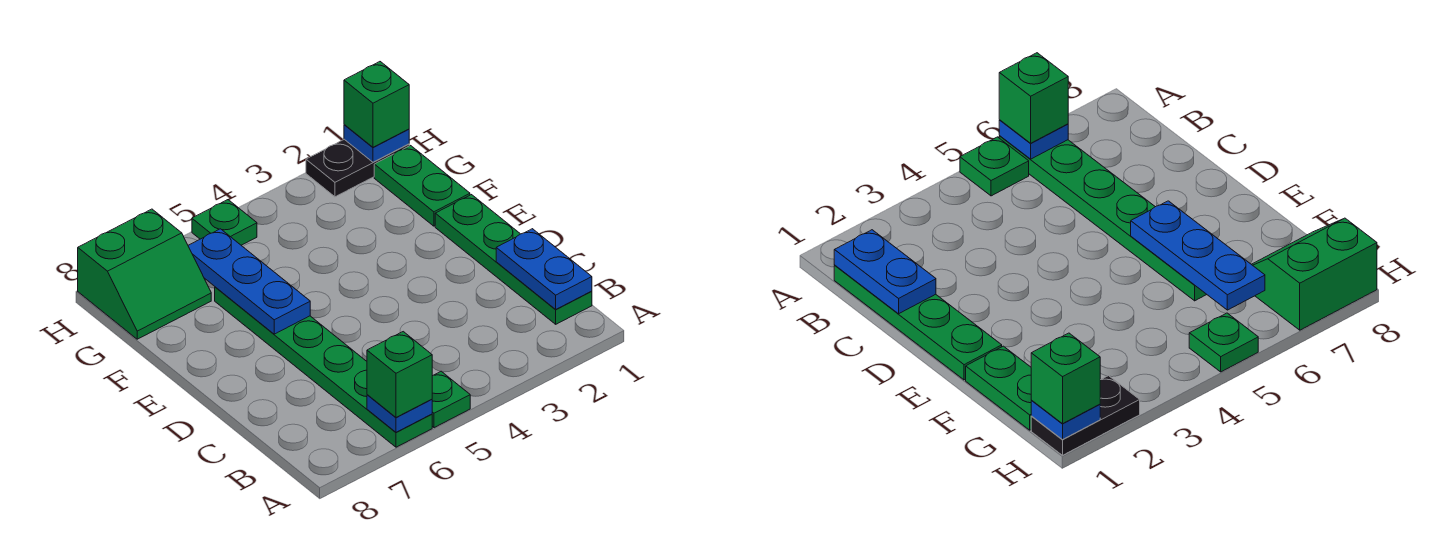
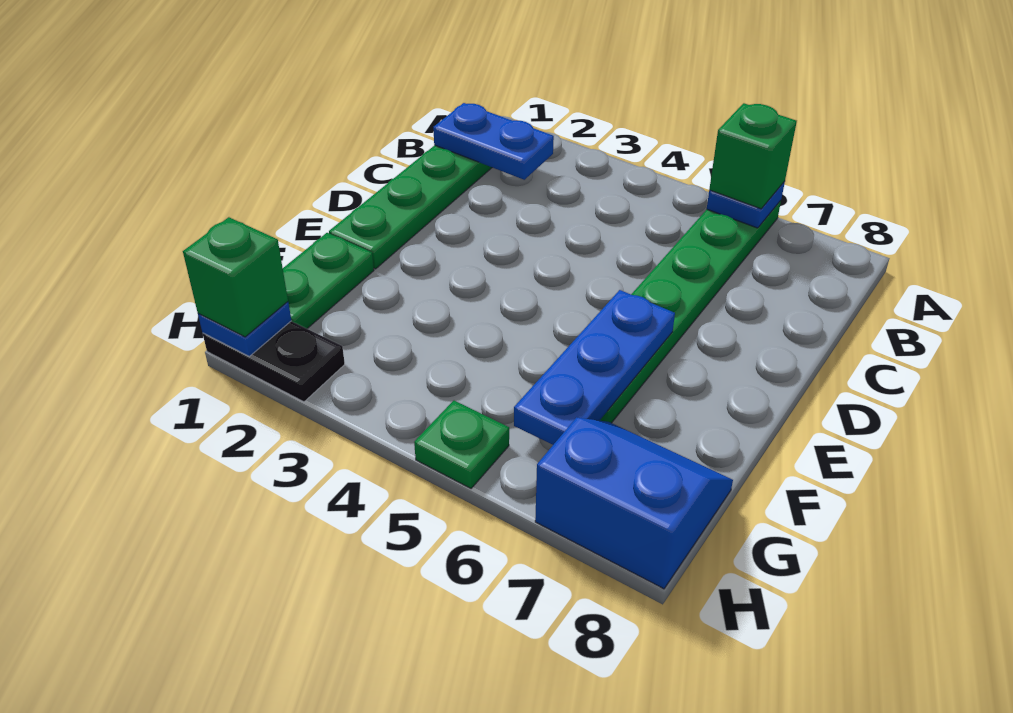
green plate A5 level 1 -> none
blue plate B1:C1 level 2 -> blue plate B1:B2 level 2
green slope G7:H8 level 1 top H -> blue slope G7:H8 level 1 top H

